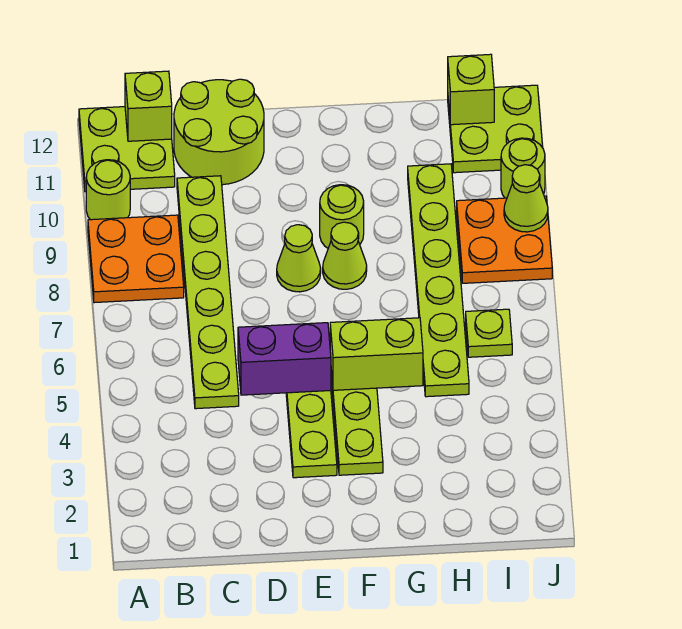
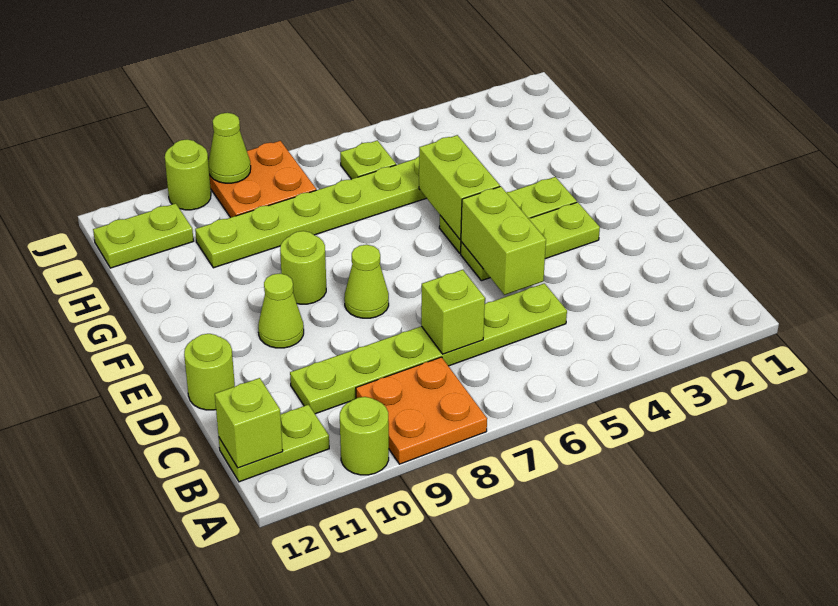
lime plate A11:B12 level 1 -> lime plate B11:B12 level 1
lime round brick C11:D12 level 1 -> lime round brick D12 level 1
purple brick D5:E5 level 2 -> lime brick D5:E5 level 2
lime cone F8 level 1 -> lime cone E10 level 1
lime plate I11:J12 level 1 -> lime plate I11:I12 level 1
lime brick I12 level 2 -> lime brick C7 level 2

